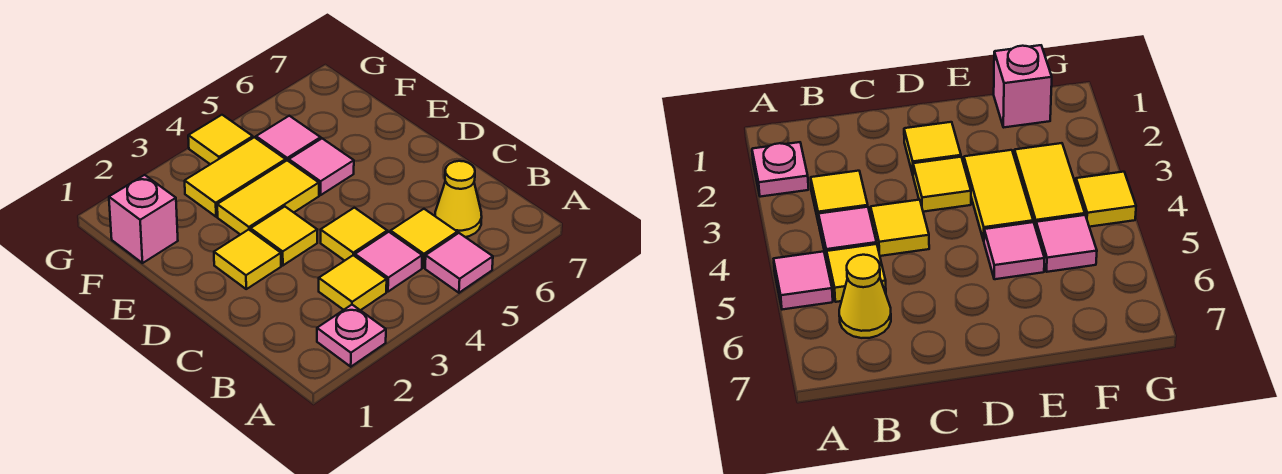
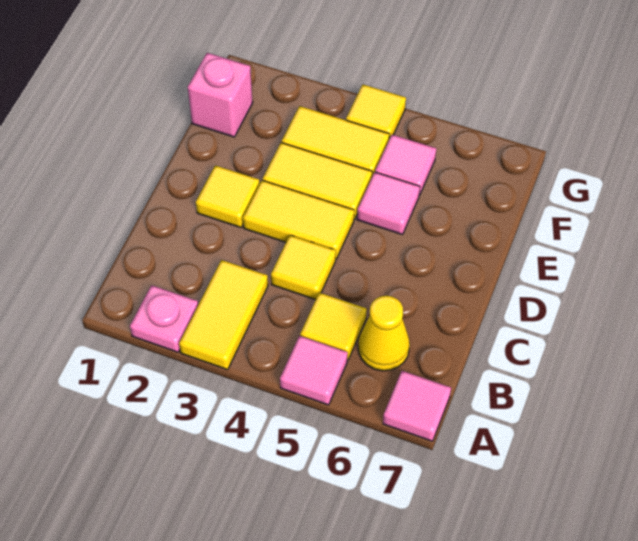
yellow tile B3 level 1 -> yellow tile A3:B3 level 1
pink tile B4 level 1 -> pink tile A7 level 1
yellow tile D3 level 1 -> yellow tile D3:D4 level 1

